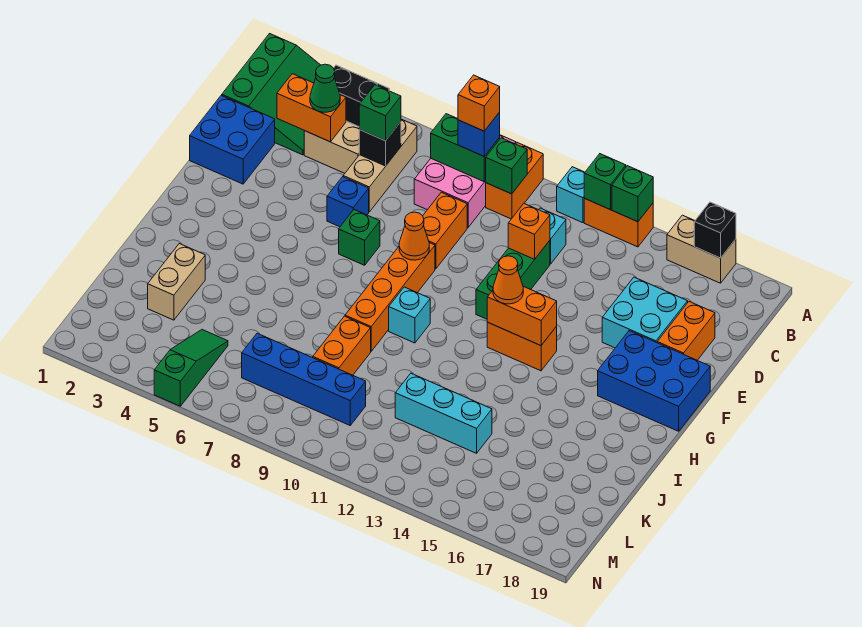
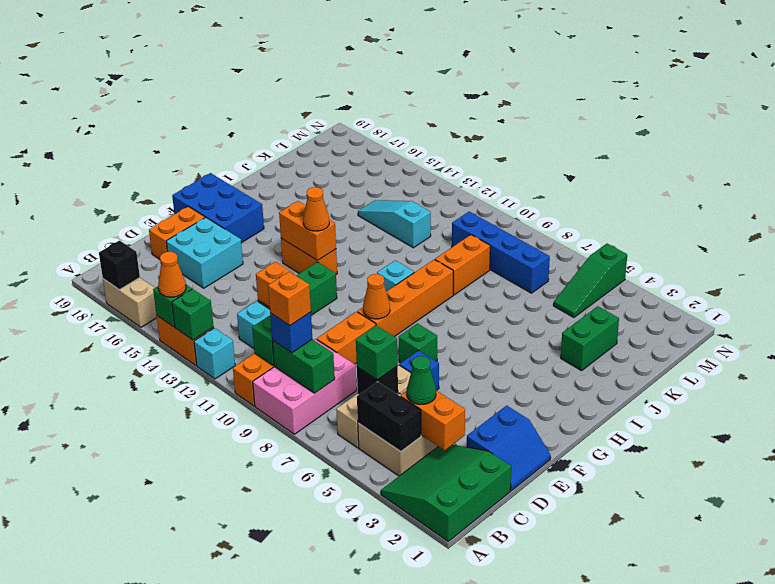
none -> orange cone A14 level 3
blue brick D1:E2 level 1 -> blue slope D1:E2 level 1 top 2
tan brick J3:K3 level 1 -> green brick J3:K3 level 1
cyan brick K12:K14 level 1 -> cyan slope K12:K14 level 1 top 12

